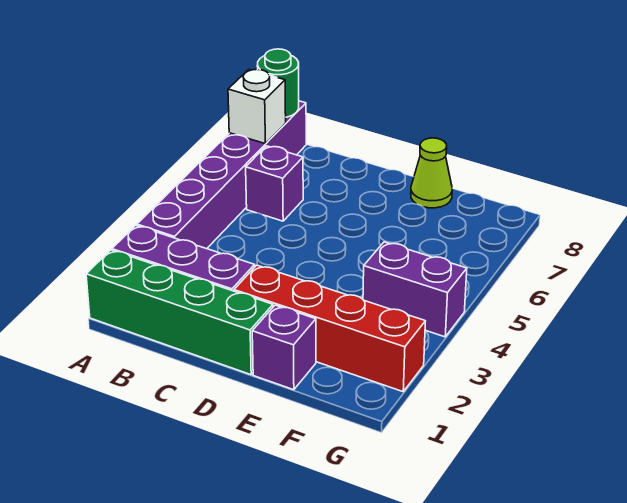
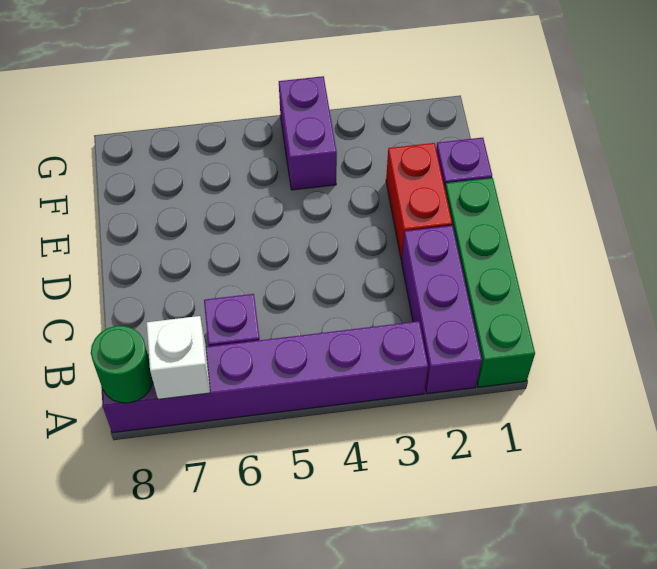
red brick D2:G2 level 1 -> red brick D2:E2 level 1
lime cone E8 level 1 -> none

